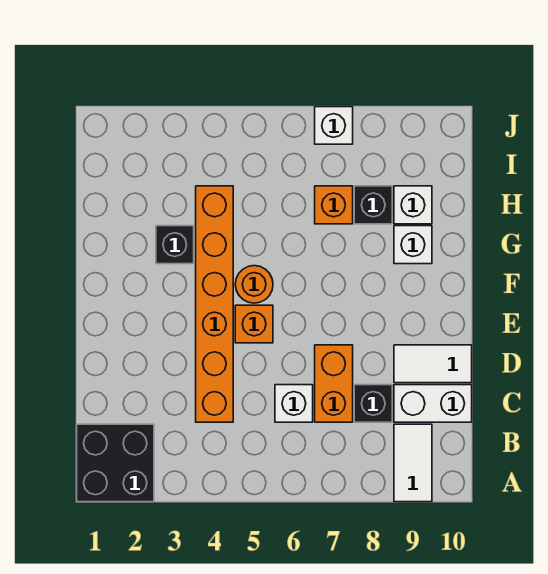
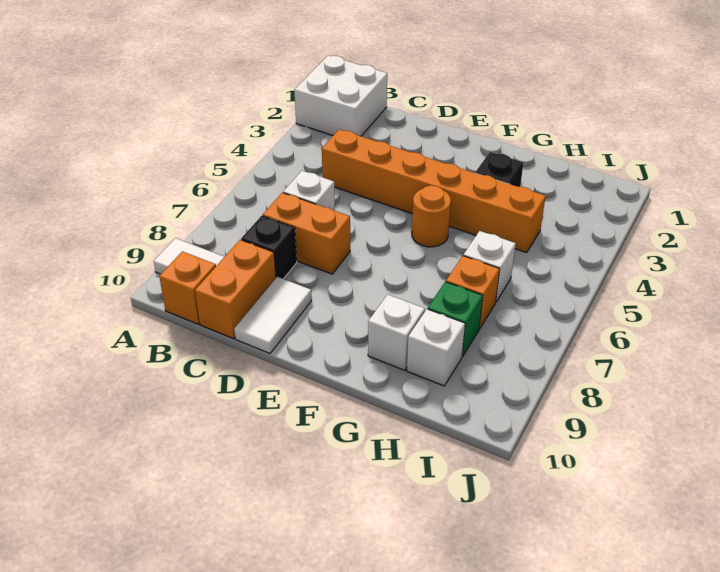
black brick A1:B2 level 1 -> white brick A1:B2 level 1
white brick C9:C10 level 1 -> orange brick C9:C10 level 1
orange brick E5 level 1 -> orange brick B10 level 1
black brick H8 level 1 -> green brick H8 level 1
white brick J7 level 1 -> white brick H6 level 1

